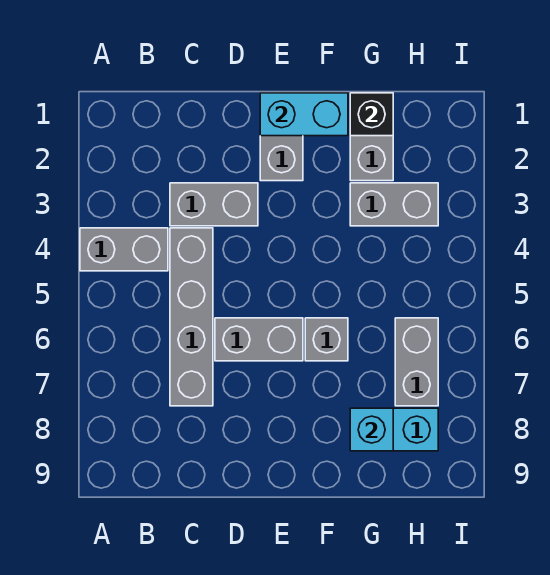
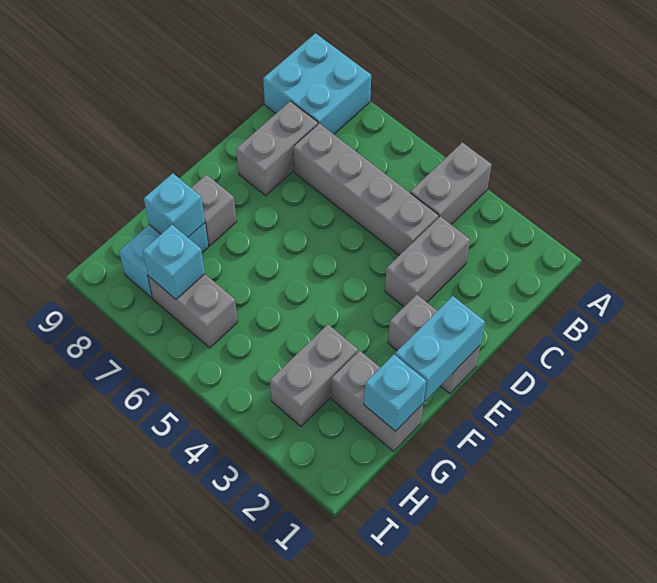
none -> cyan brick A8:B9 level 1
grey brick D6:E6 level 1 -> grey brick C8:D8 level 1
grey brick F6 level 1 -> grey brick F8 level 1
black brick G1 level 2 -> cyan brick G1 level 2
none -> cyan brick H7 level 2

